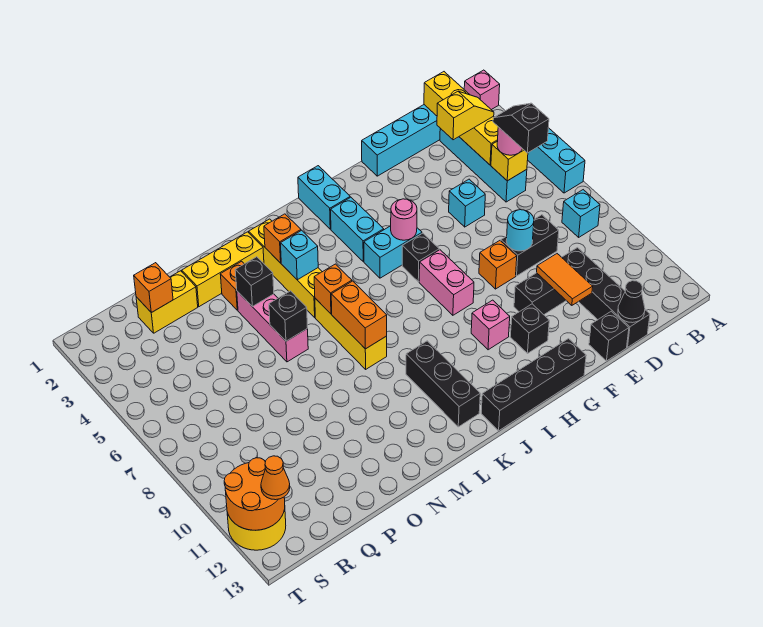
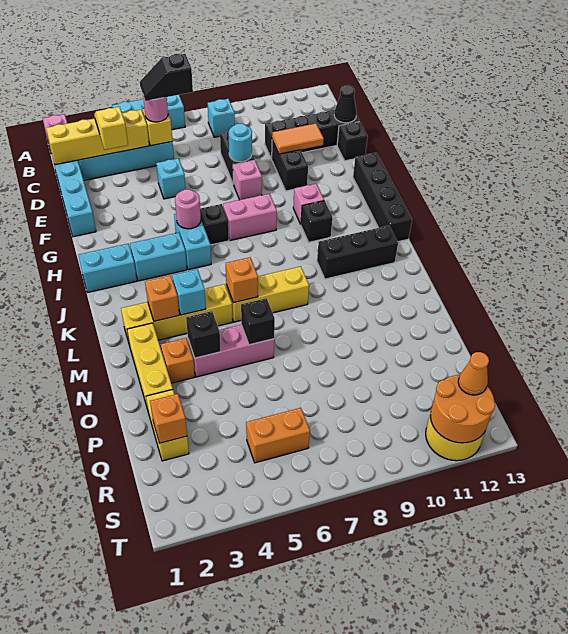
orange brick F8 level 1 -> pink brick F8 level 1
black brick G11 level 1 -> black brick I10 level 1
orange brick L7:L8 level 2 -> orange brick R5:R6 level 1

